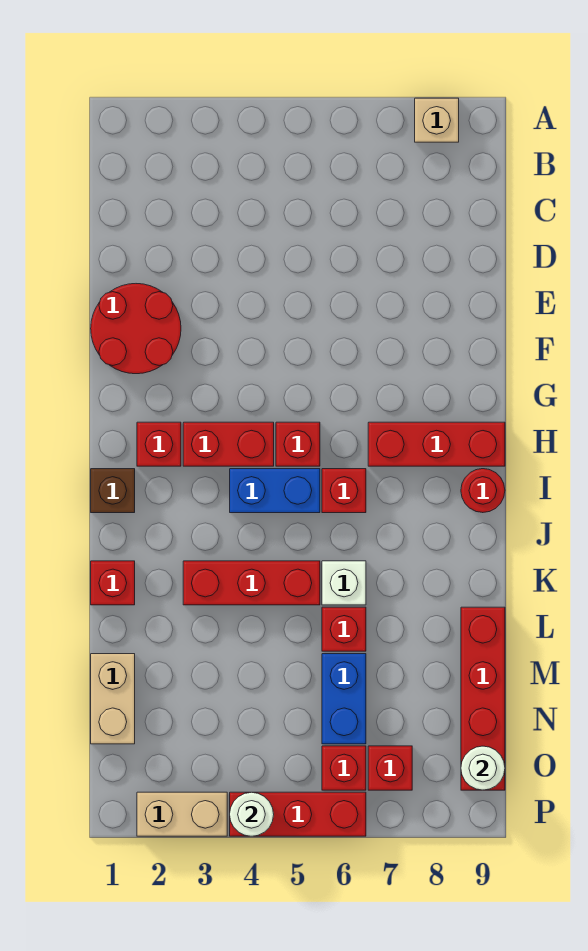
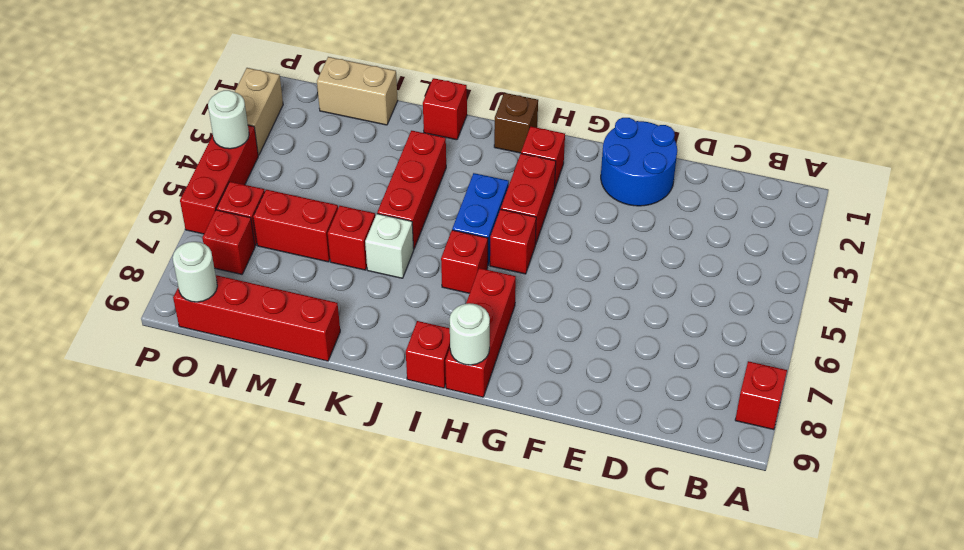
tan brick A8 level 1 -> red brick A8 level 1
red round brick E1:F2 level 1 -> blue round brick E1:F2 level 1
none -> white round brick H9 level 2
red round brick I9 level 1 -> red brick I9 level 1
blue brick M6:N6 level 1 -> red brick M6:N6 level 1

